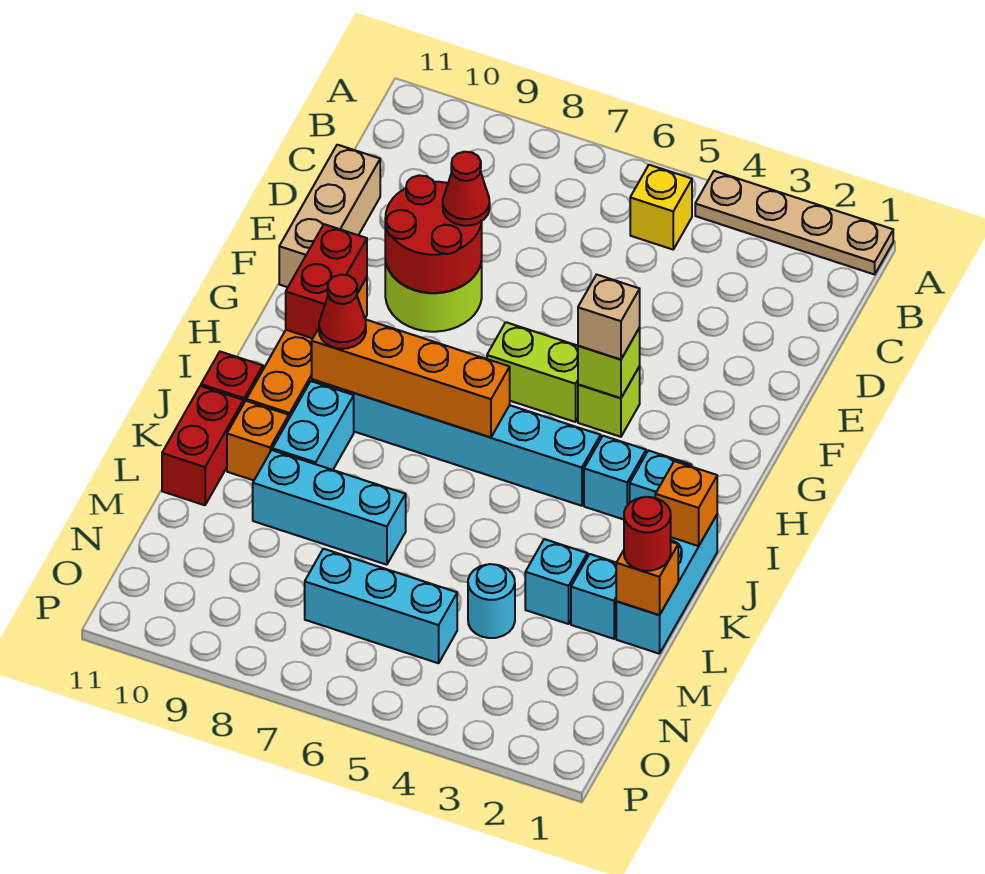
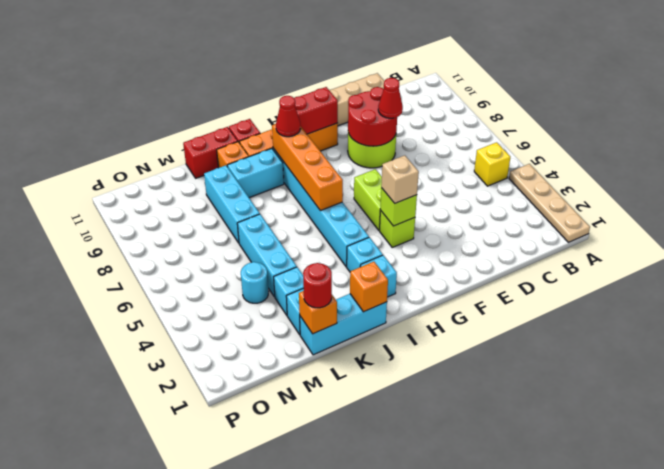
cyan brick N5:N7 level 1 -> cyan brick L4:L6 level 1

